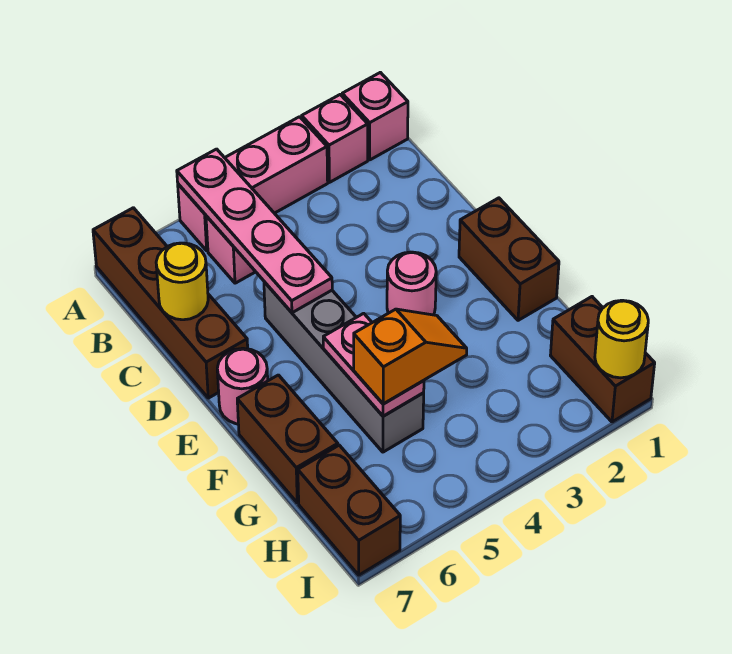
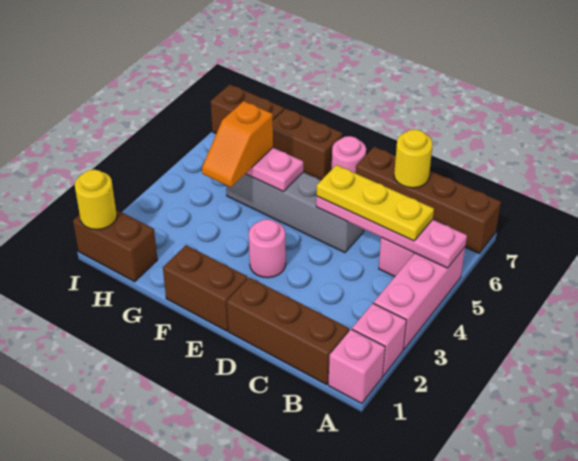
none -> brown brick B1:D1 level 1
none -> yellow plate B5:D5 level 3

